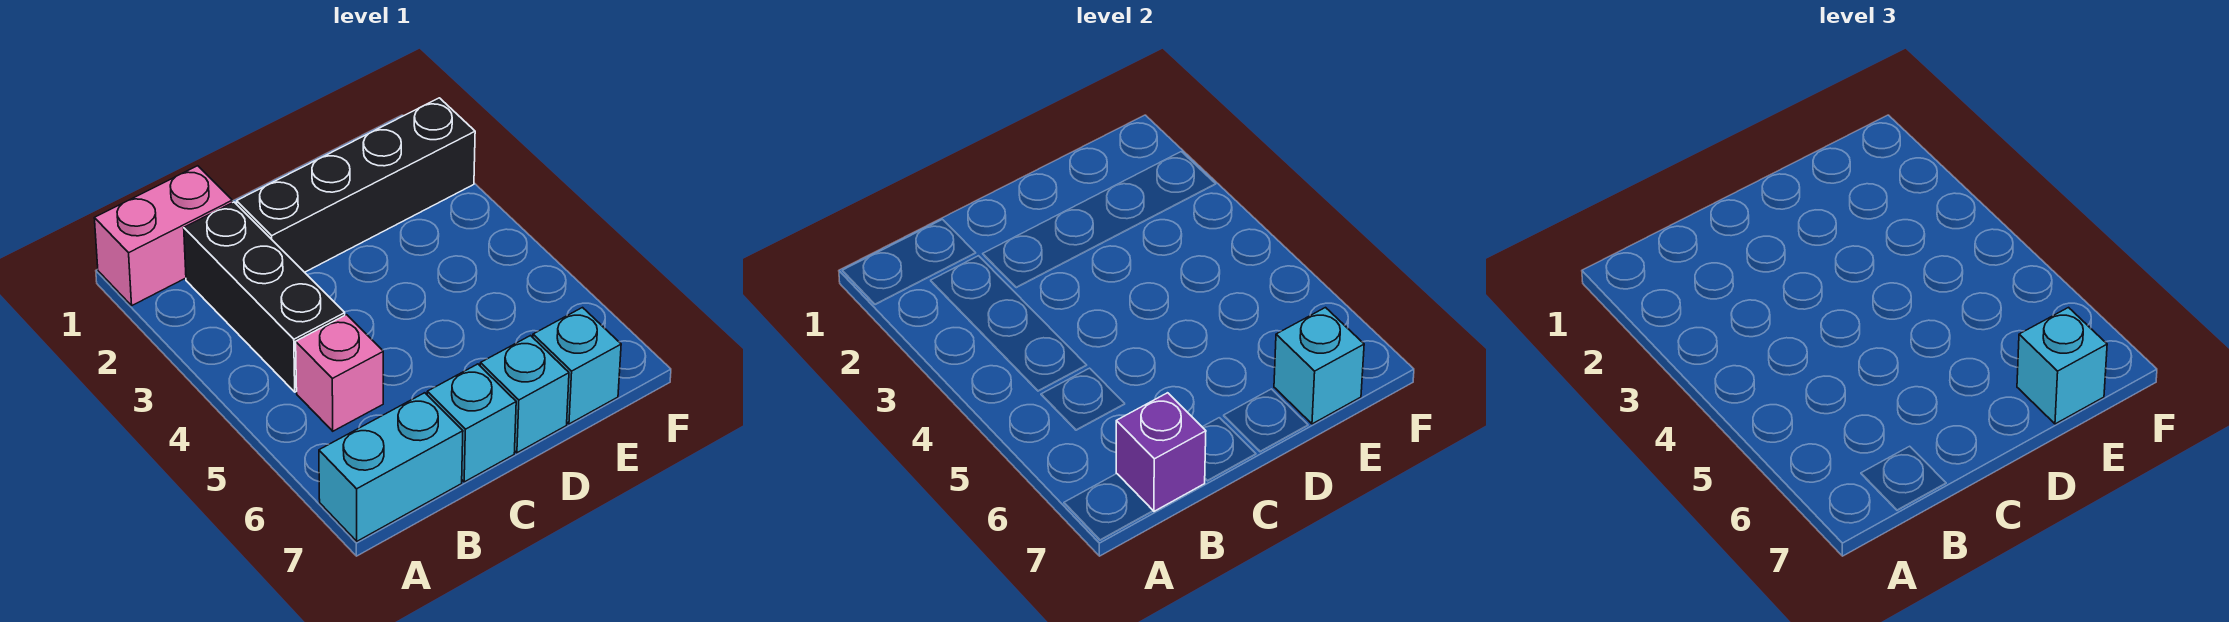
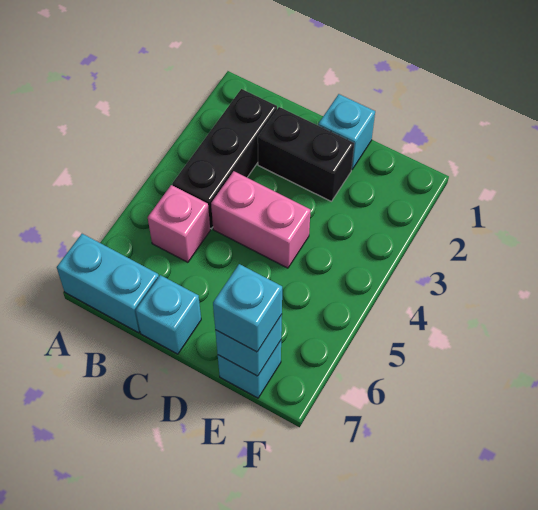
pink brick A1:B1 level 1 -> pink brick C4:D4 level 1
purple brick B7 level 2 -> none
black brick C2:F2 level 1 -> black brick C2:D2 level 1
cyan brick D7 level 1 -> cyan brick D1 level 1

